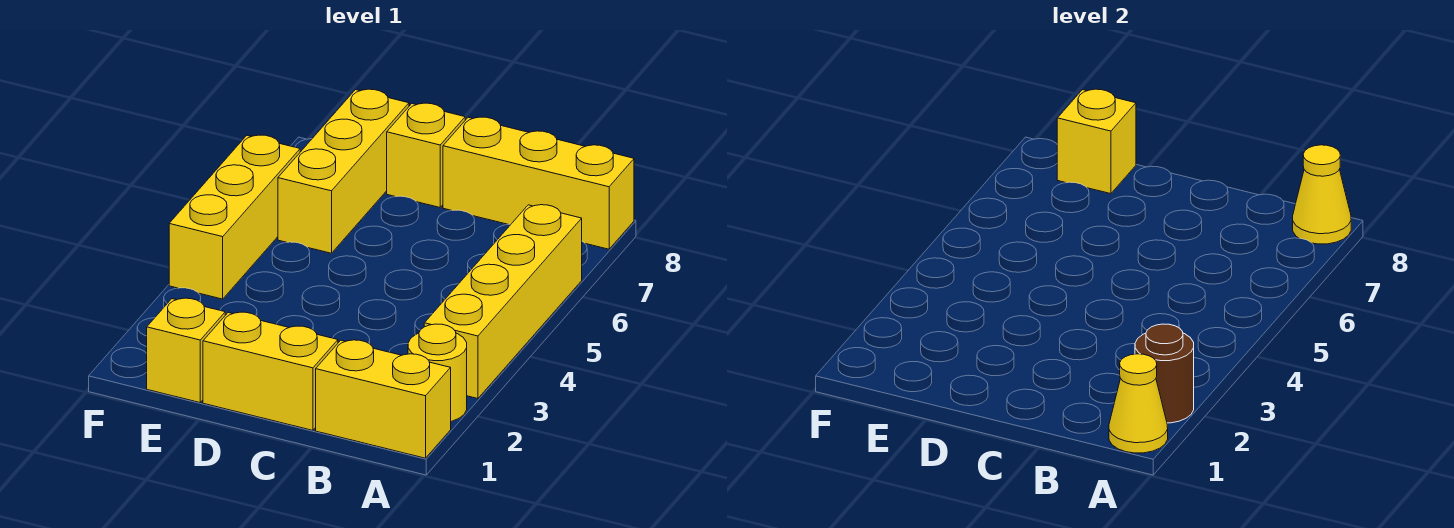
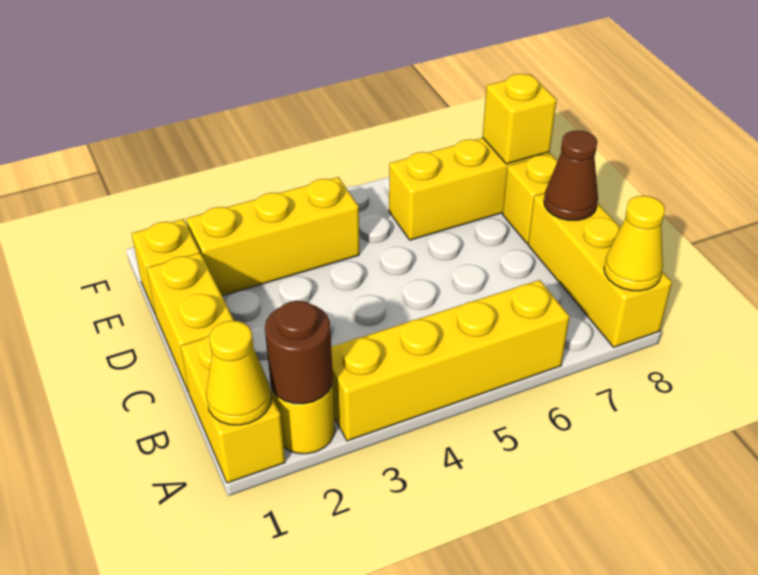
none -> brown cone C8 level 2
yellow brick F4:F6 level 1 -> yellow brick E2:E4 level 1

